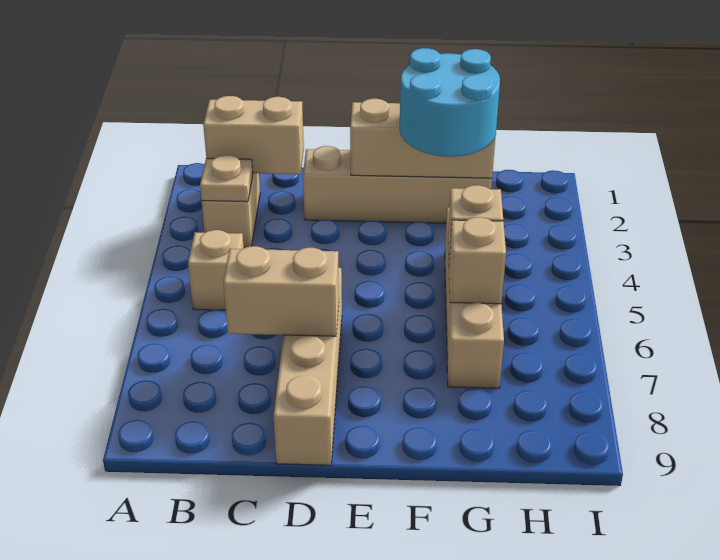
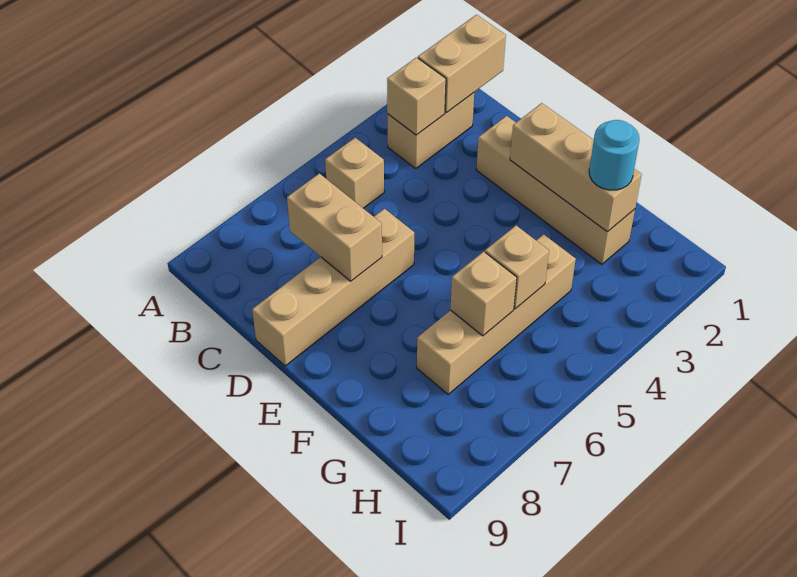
tan brick B2:C2 level 2 -> tan brick B1:B2 level 2
tan plate B3 level 2 -> tan brick B3 level 2
cyan round brick F2:G3 level 3 -> cyan round brick G2 level 3

